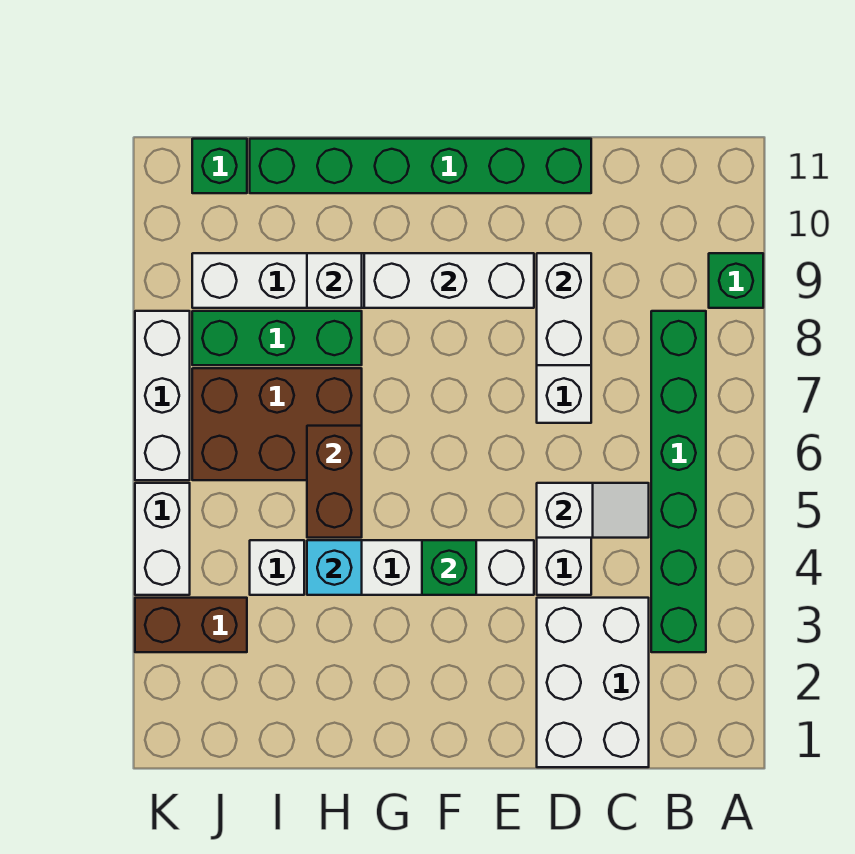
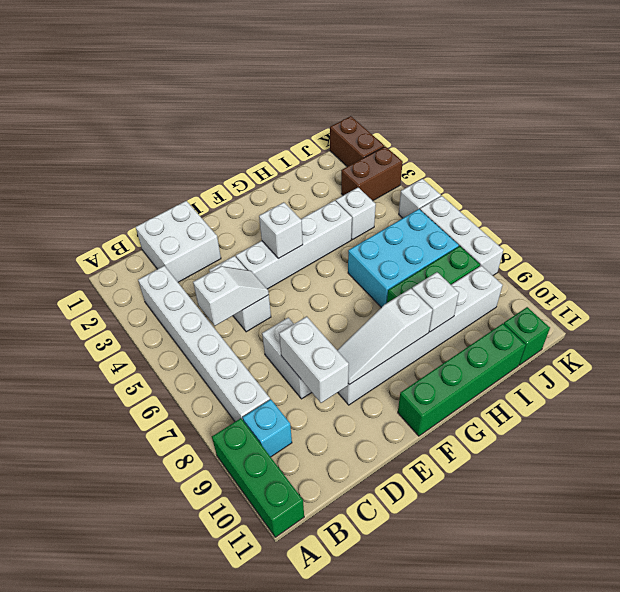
green brick A9 level 1 -> green brick A9:A11 level 1
green brick B3:B8 level 1 -> white brick B3:B8 level 1
white brick C1:D3 level 1 -> white brick C1:D2 level 1
white slope C5:D5 level 2 top D -> white slope C5:D5 level 2 top C
green brick D11:I11 level 1 -> green brick F11:I11 level 1
white brick E9:G9 level 2 -> white slope E9:G9 level 2 top G
green brick F4 level 2 -> white brick F4 level 2
cyan brick H4 level 2 -> cyan brick B9 level 1
brown brick H5:H6 level 2 -> brown brick K1:K2 level 1
brown brick H6:J7 level 1 -> cyan brick H6:J7 level 1
white brick K4:K5 level 1 -> white brick K5 level 1

